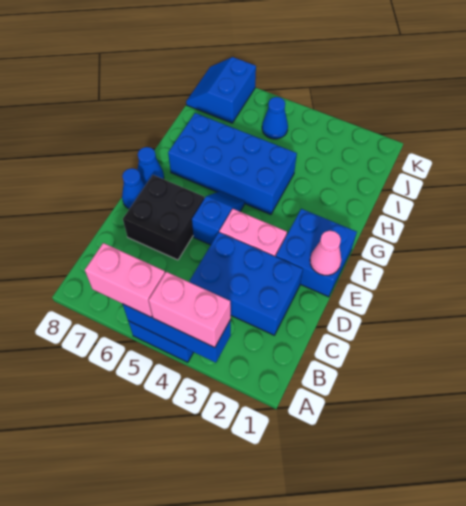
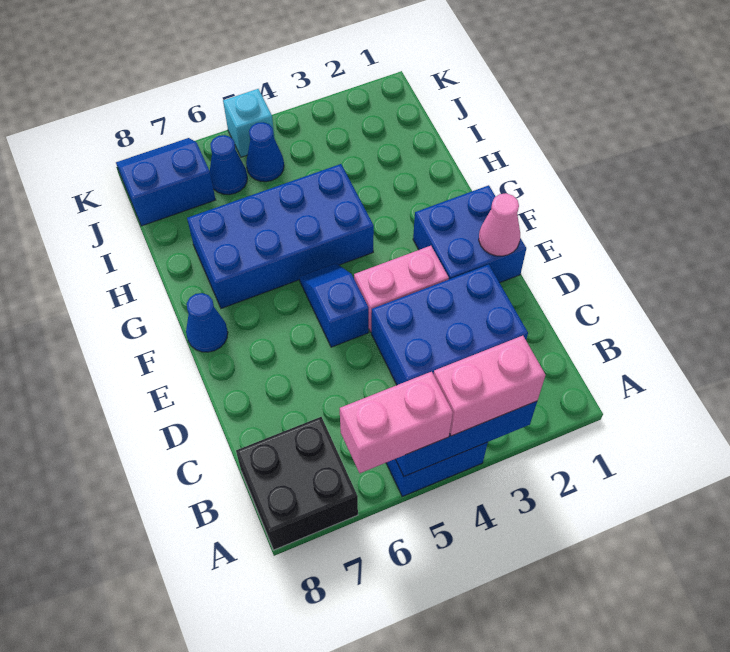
black brick D6:E7 level 1 -> black brick A7:B8 level 1
blue cone E8 level 1 -> blue cone J6 level 1
blue slope J7:K8 level 1 top 7 -> blue slope J7:K8 level 1 top J
none -> cyan brick K5 level 1

